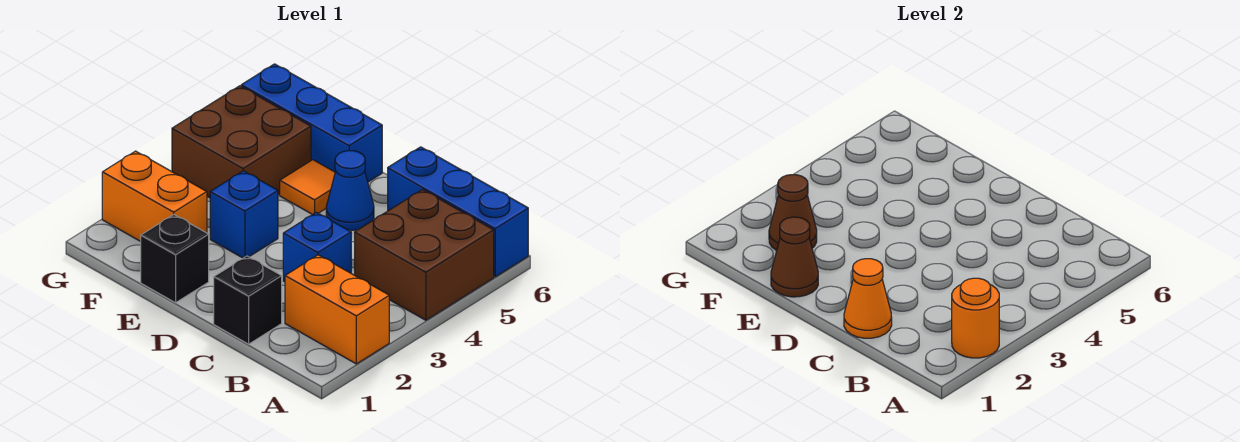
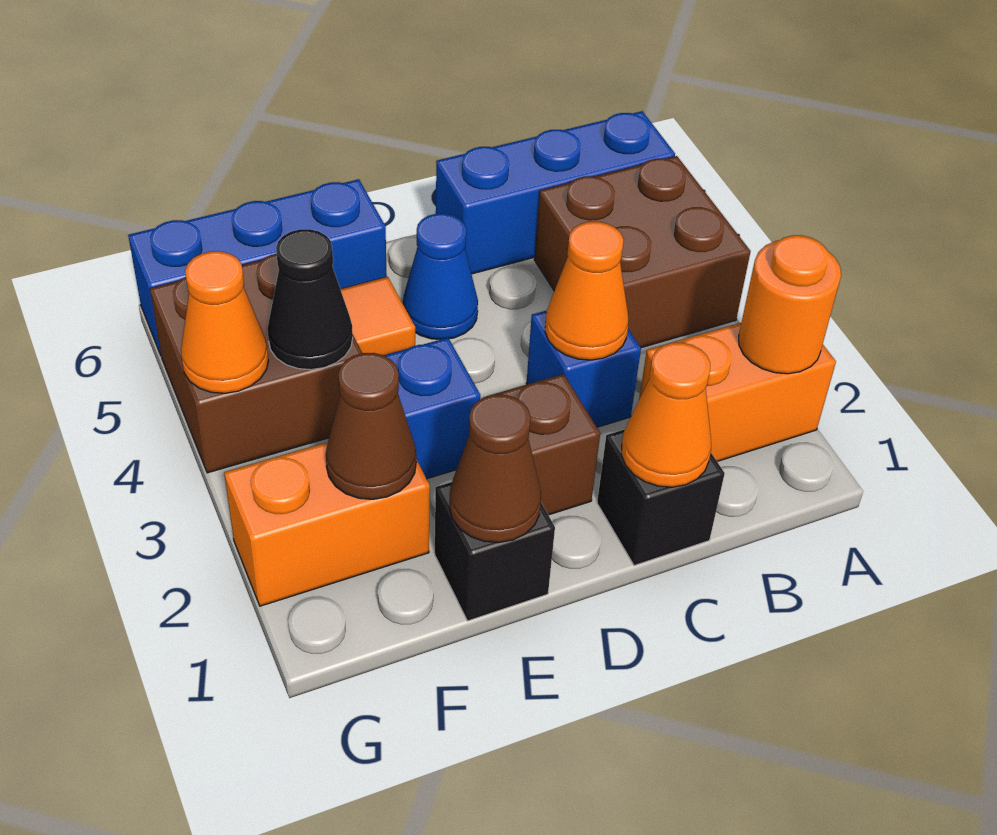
none -> orange cone C3 level 2
none -> brown brick D2 level 1
none -> black cone F4 level 2
none -> orange cone G4 level 2

